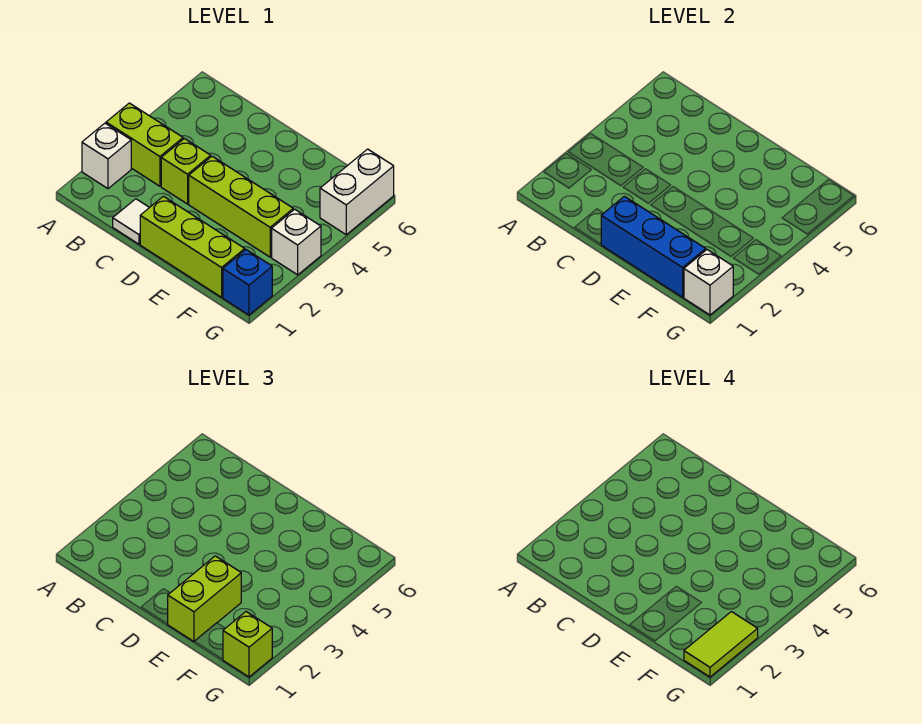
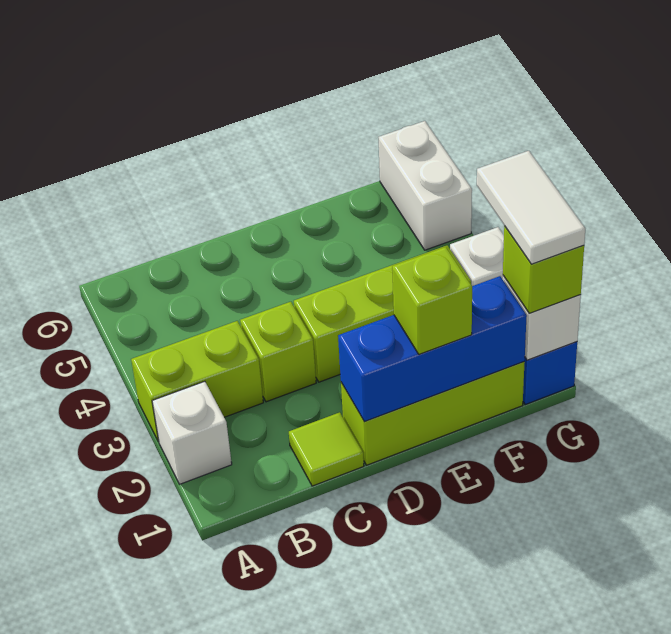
white tile C1 level 1 -> lime tile C1 level 1
lime brick E1:E2 level 3 -> lime brick E1 level 3
lime tile G1:G2 level 4 -> white tile G1:G2 level 4

